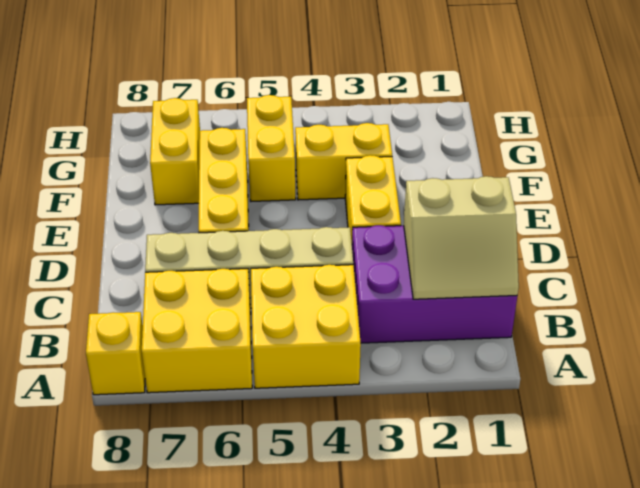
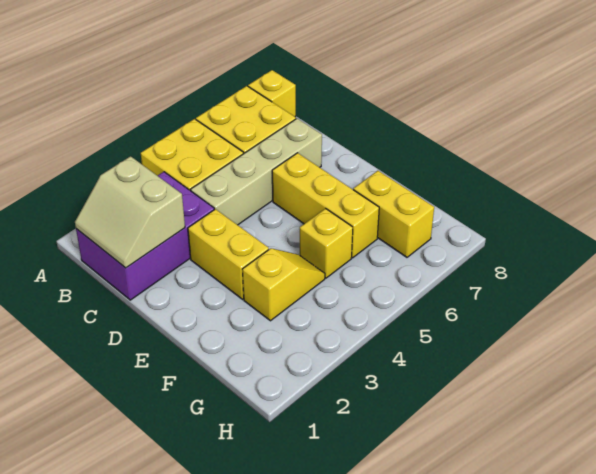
tan slope B1:C2 level 2 top C -> tan slope B1:C2 level 2 top 2
yellow brick F3:F4 level 1 -> yellow slope F3:F4 level 1 top 3
yellow brick F5:G5 level 1 -> yellow brick F5 level 1

